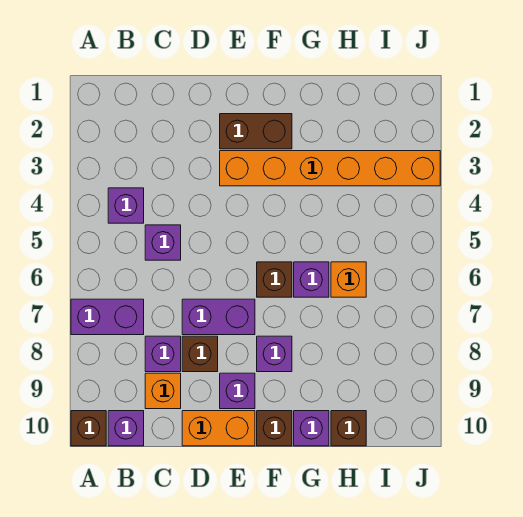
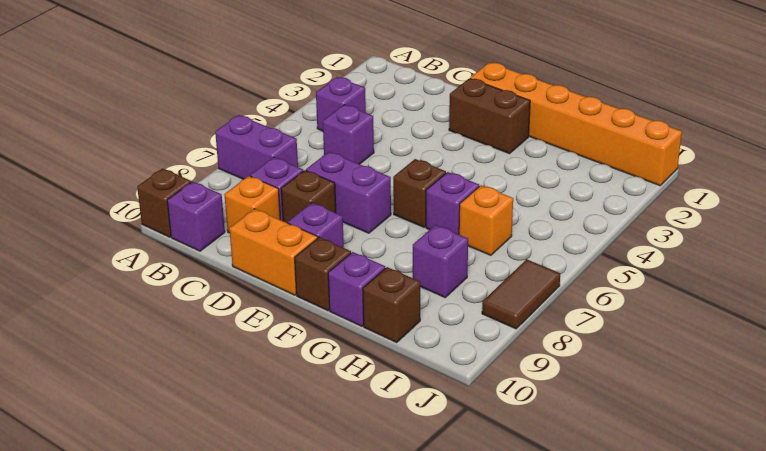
orange brick E3:J3 level 1 -> orange brick E1:J1 level 1
purple brick F8 level 1 -> purple brick H8 level 1
none -> brown tile J7:J8 level 1

